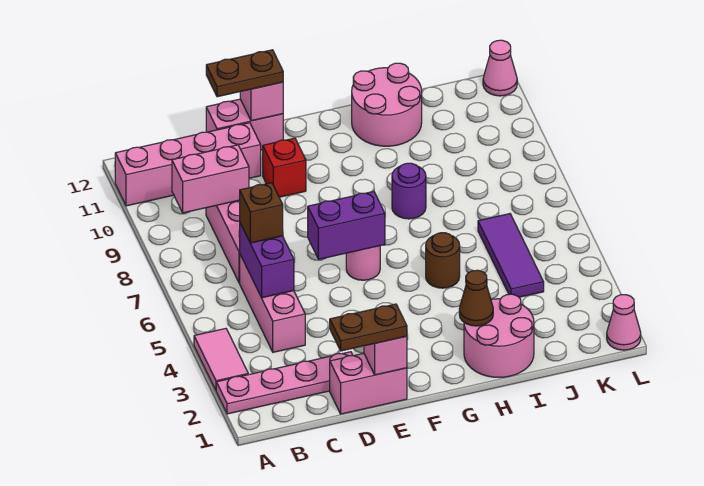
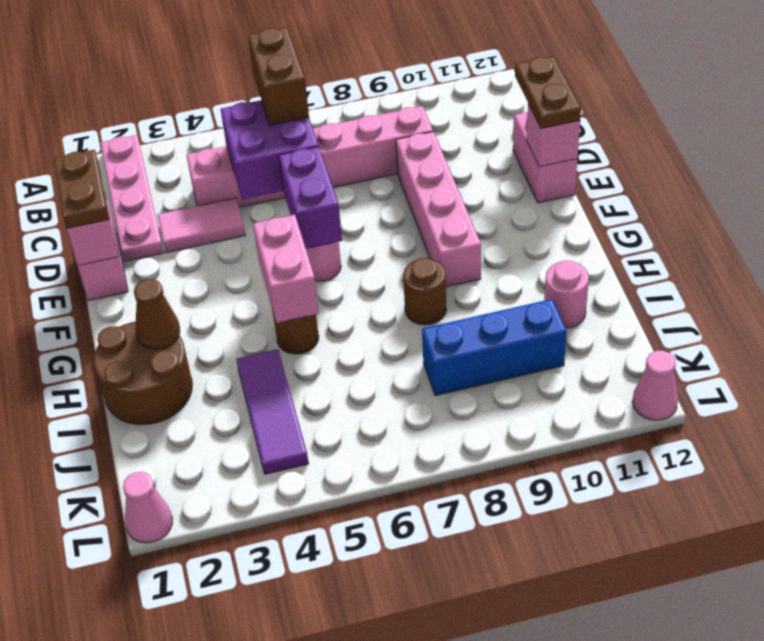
pink tile A3:A4 level 1 -> pink tile D3:D4 level 1
pink brick A11:D11 level 1 -> pink brick D9:G9 level 1
pink brick B9:C9 level 2 -> pink brick G5:H5 level 2
purple brick C5:C6 level 2 -> purple brick C5:D6 level 2
brown brick C6 level 3 -> brown brick B6:C6 level 3
red brick E10 level 1 -> none
pink round brick H1:I2 level 1 -> brown round brick H1:I2 level 1
purple round brick H8 level 1 -> brown round brick H8 level 1
pink round brick H11:I12 level 1 -> pink round brick I11 level 1
purple tile J4:J6 level 1 -> purple tile I4:K4 level 1
none -> blue brick J8:J10 level 1

